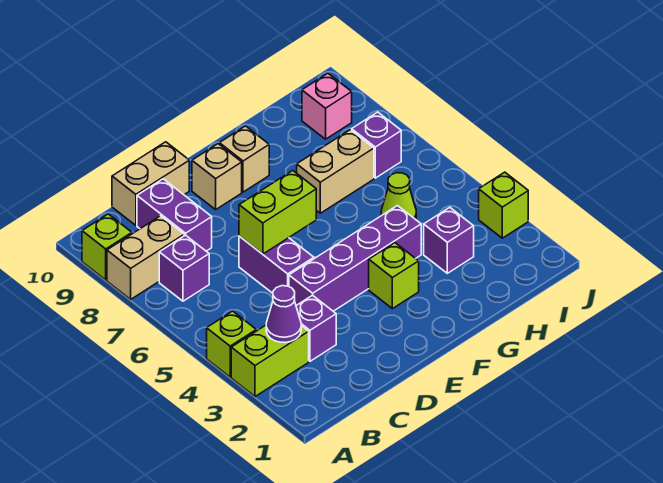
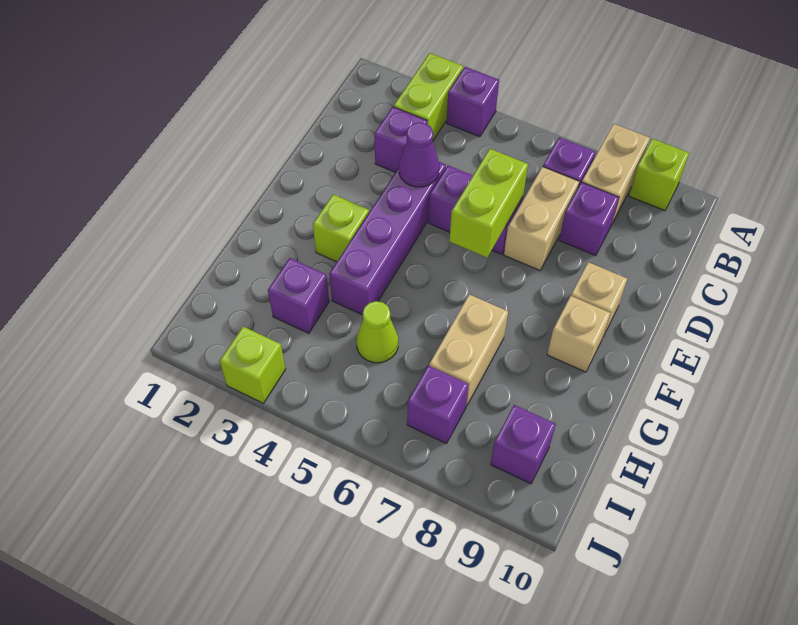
lime brick A4 level 1 -> purple brick A4 level 1
purple cone B3 level 2 -> purple cone D4 level 2
purple brick C8:C9 level 1 -> purple brick C8 level 1
tan brick C10:D10 level 1 -> tan brick C7:D7 level 1
pink brick I9 level 1 -> purple brick I9 level 1

